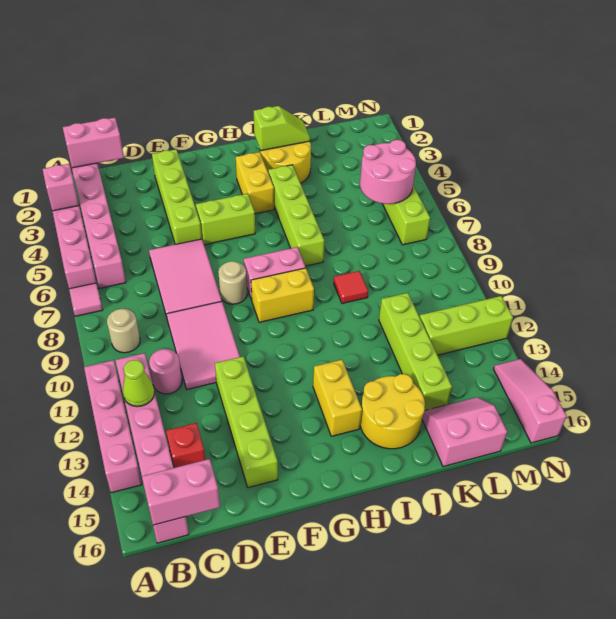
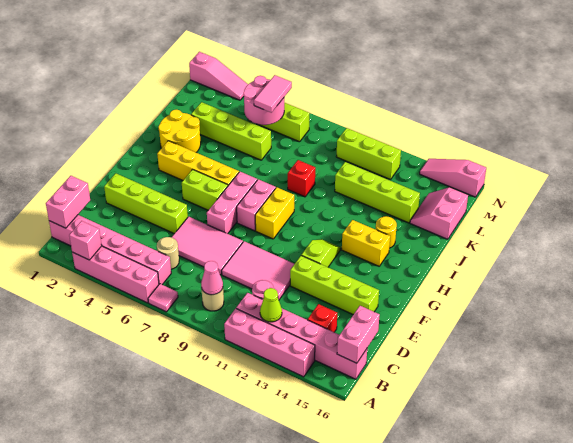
none -> pink cone B9 level 2
lime brick F5:G5 level 1 -> lime brick G5:G6 level 1
none -> pink brick F7:H7 level 1
tan round brick F8 level 1 -> tan round brick C6 level 1
yellow brick H3:H4 level 1 -> yellow brick H3:H6 level 1
lime slope I2:J2 level 2 top I -> lime slope F12:G12 level 1 top F
lime brick I4:I7 level 1 -> lime brick K3:K6 level 1
yellow round brick I14:J15 level 1 -> yellow round brick I14 level 1
red tile J9 level 1 -> red brick J9 level 1
none -> pink tile L6:M6 level 3
lime brick L12:N12 level 1 -> lime brick M10:M12 level 1
none -> pink slope N1:N3 level 1 top 1

